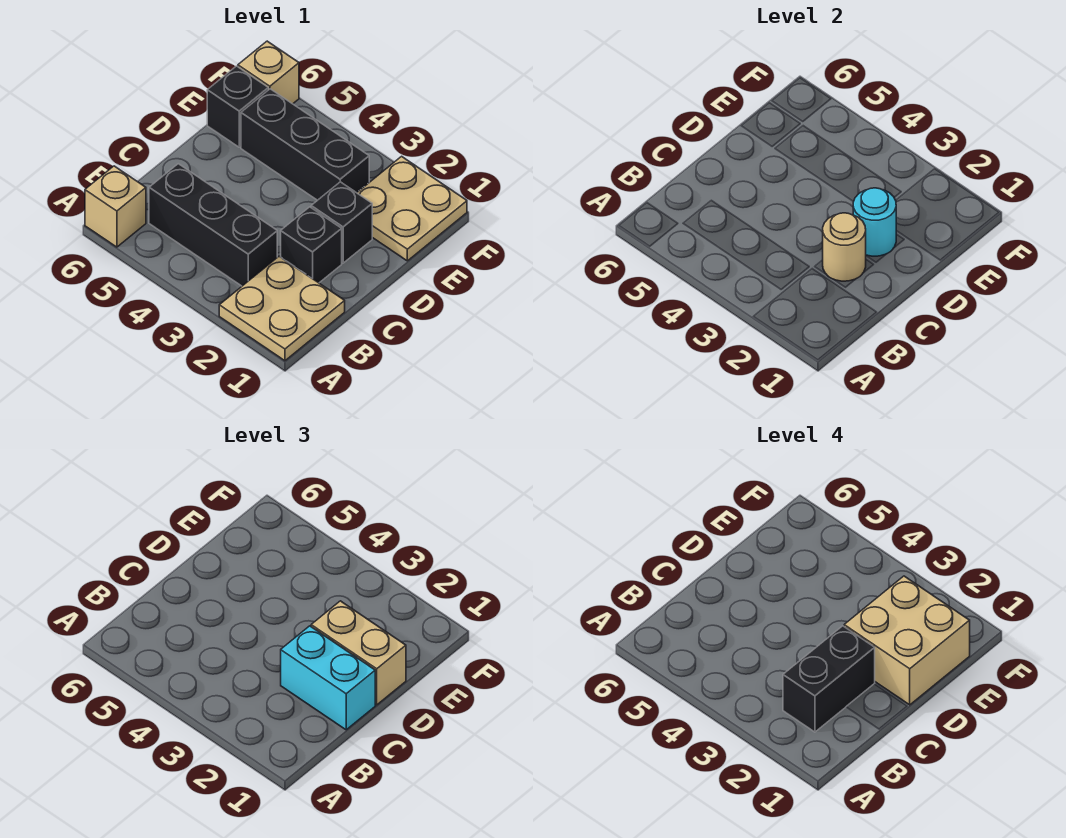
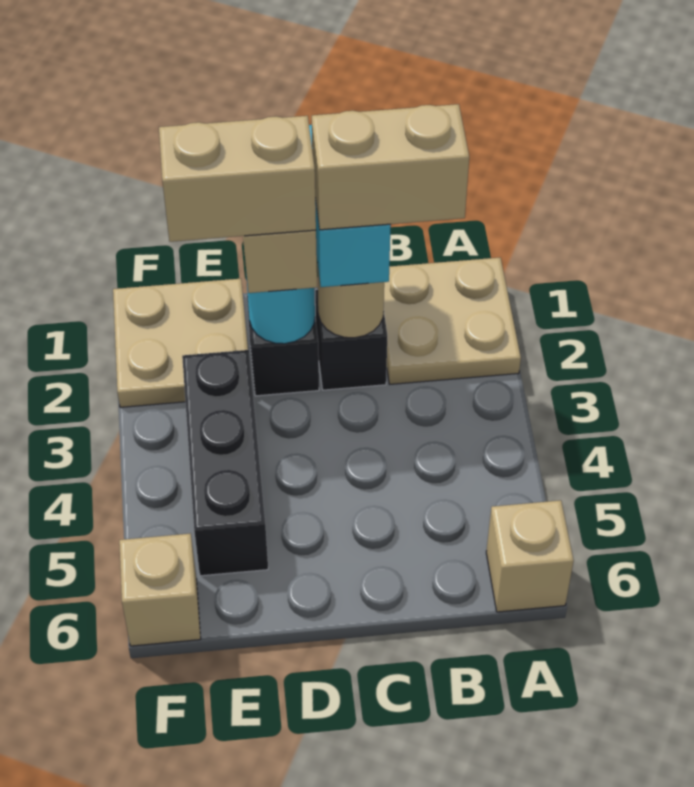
black brick B2:C2 level 4 -> tan brick B2:C2 level 4
black brick B3:B5 level 1 -> none
tan brick D1:E2 level 4 -> tan brick D2:E2 level 4
black brick E6 level 1 -> none

